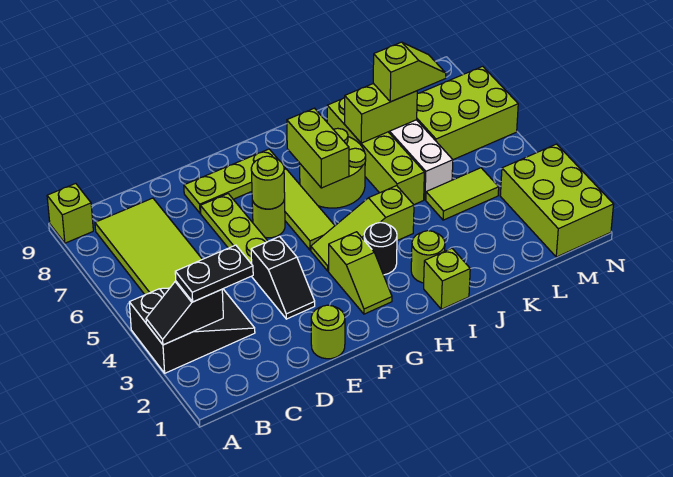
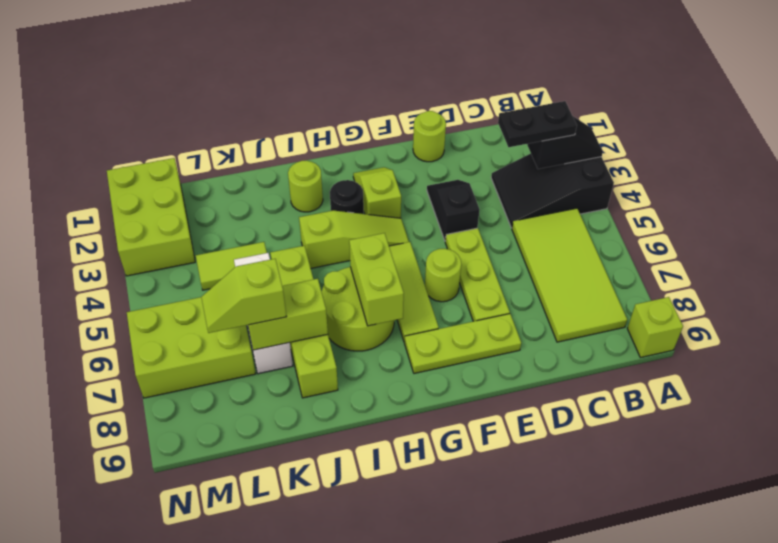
lime round brick F6 level 2 -> none
lime brick I1 level 1 -> none

